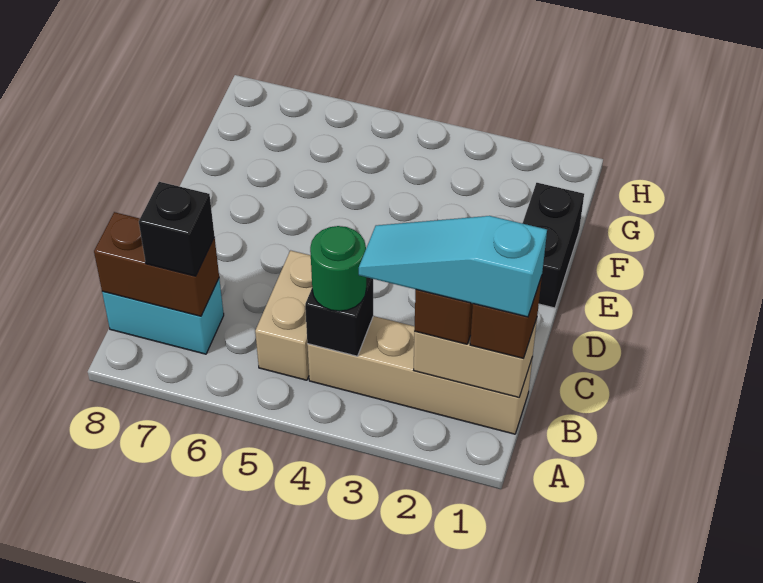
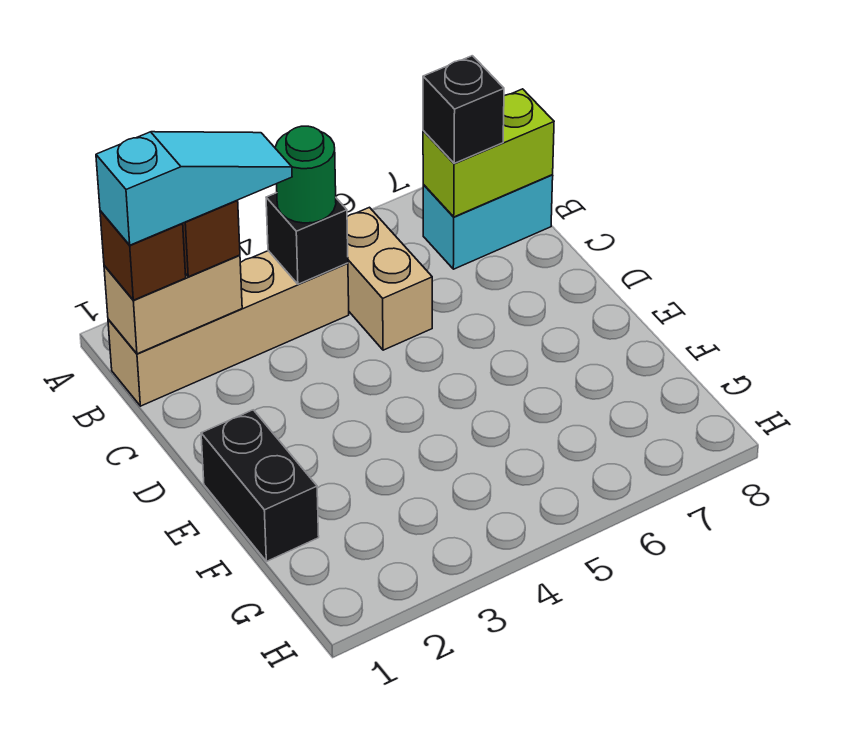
brown brick B7:B8 level 2 -> lime brick B7:B8 level 2

